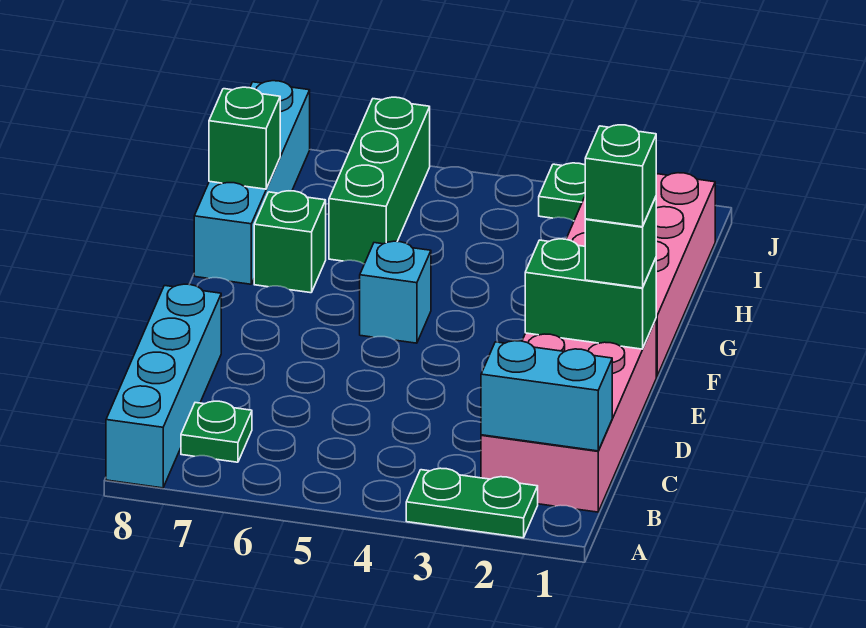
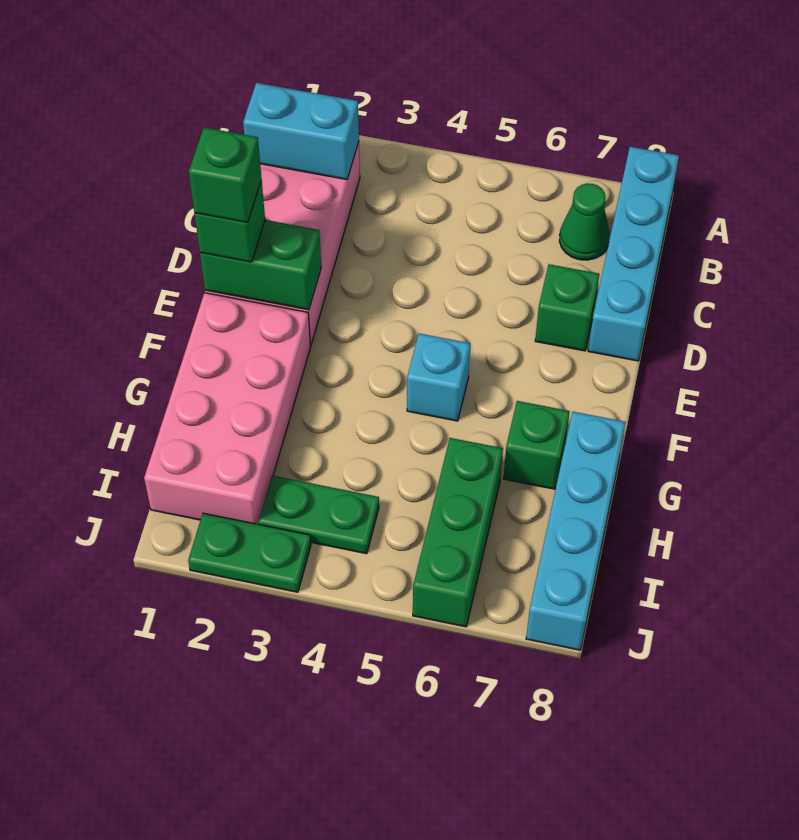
green plate A2:A3 level 1 -> green plate I3:I4 level 1
green plate B7 level 1 -> green cone B7 level 1
green brick H8 level 2 -> green brick D7 level 1

